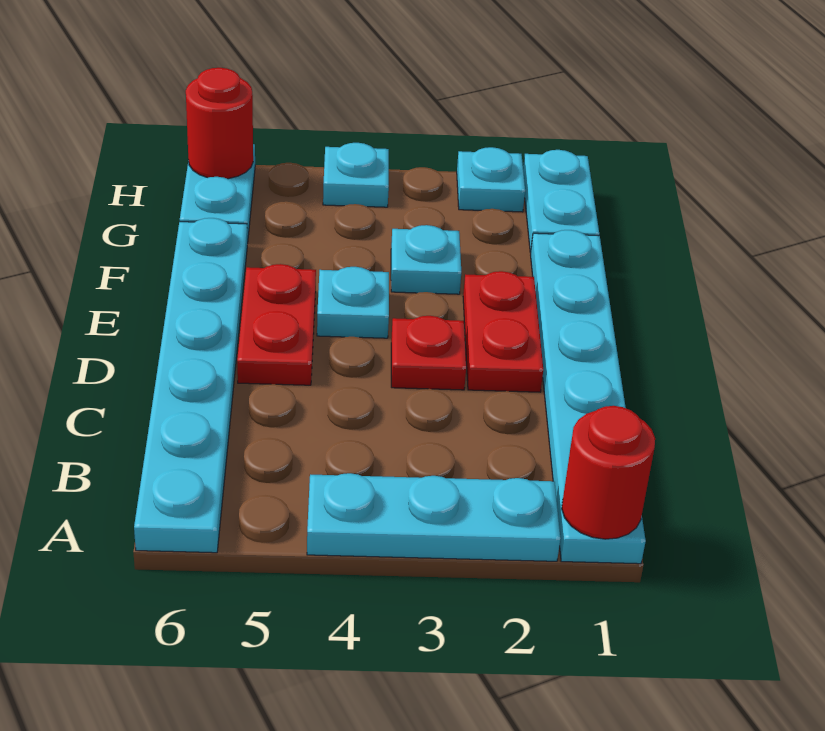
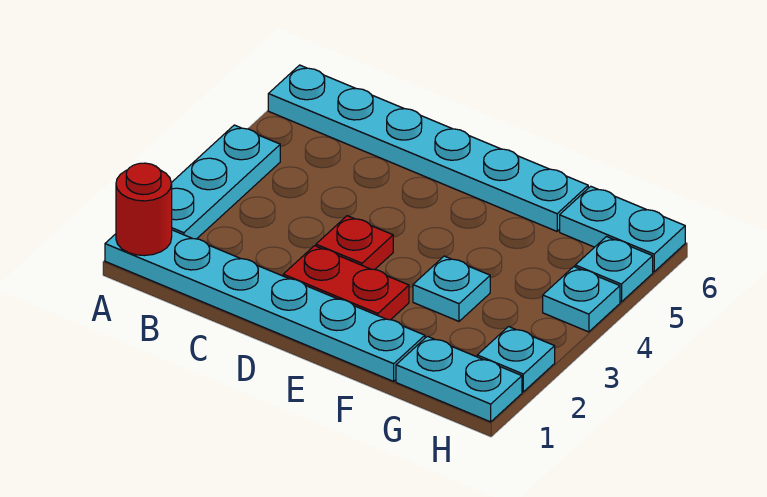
red plate D5:E5 level 1 -> none
cyan plate E4 level 1 -> cyan plate H5 level 1
red round brick H6 level 2 -> none

